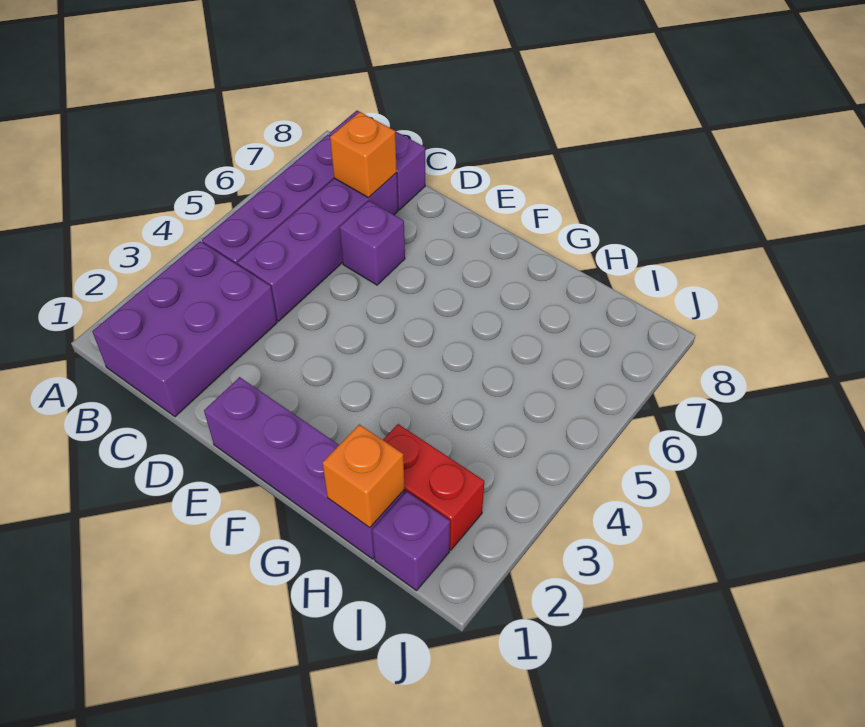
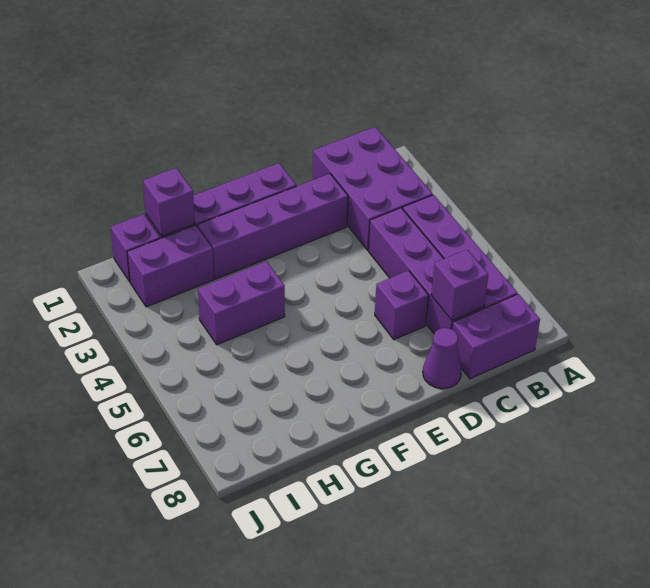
orange brick C7 level 2 -> purple brick C7 level 2
none -> purple brick D2:G2 level 1
none -> purple cone D8 level 1
none -> purple brick G4:H4 level 1
orange brick H1 level 2 -> purple brick H1 level 2
red brick H2:I2 level 1 -> purple brick H2:I2 level 1

